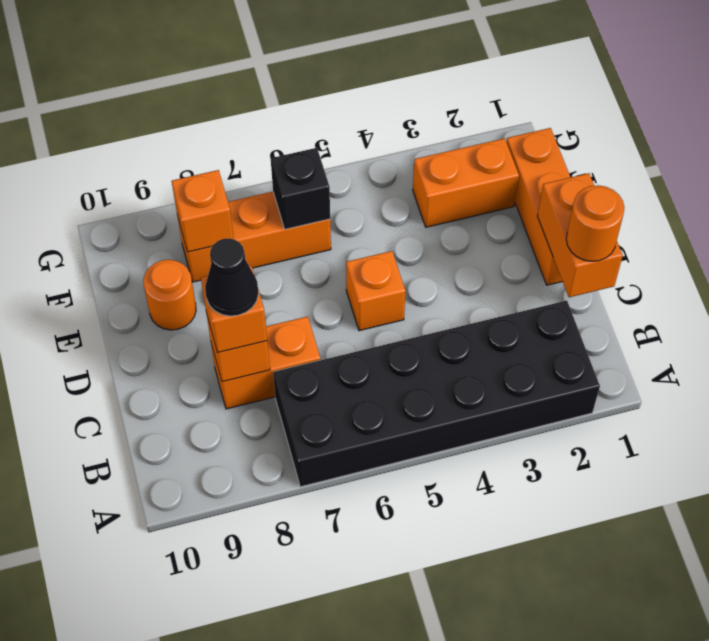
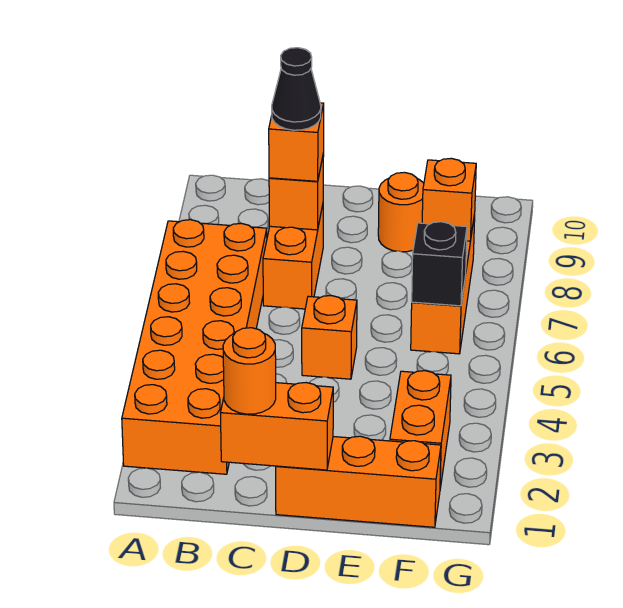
black brick A2:B7 level 1 -> orange brick A2:B7 level 1

